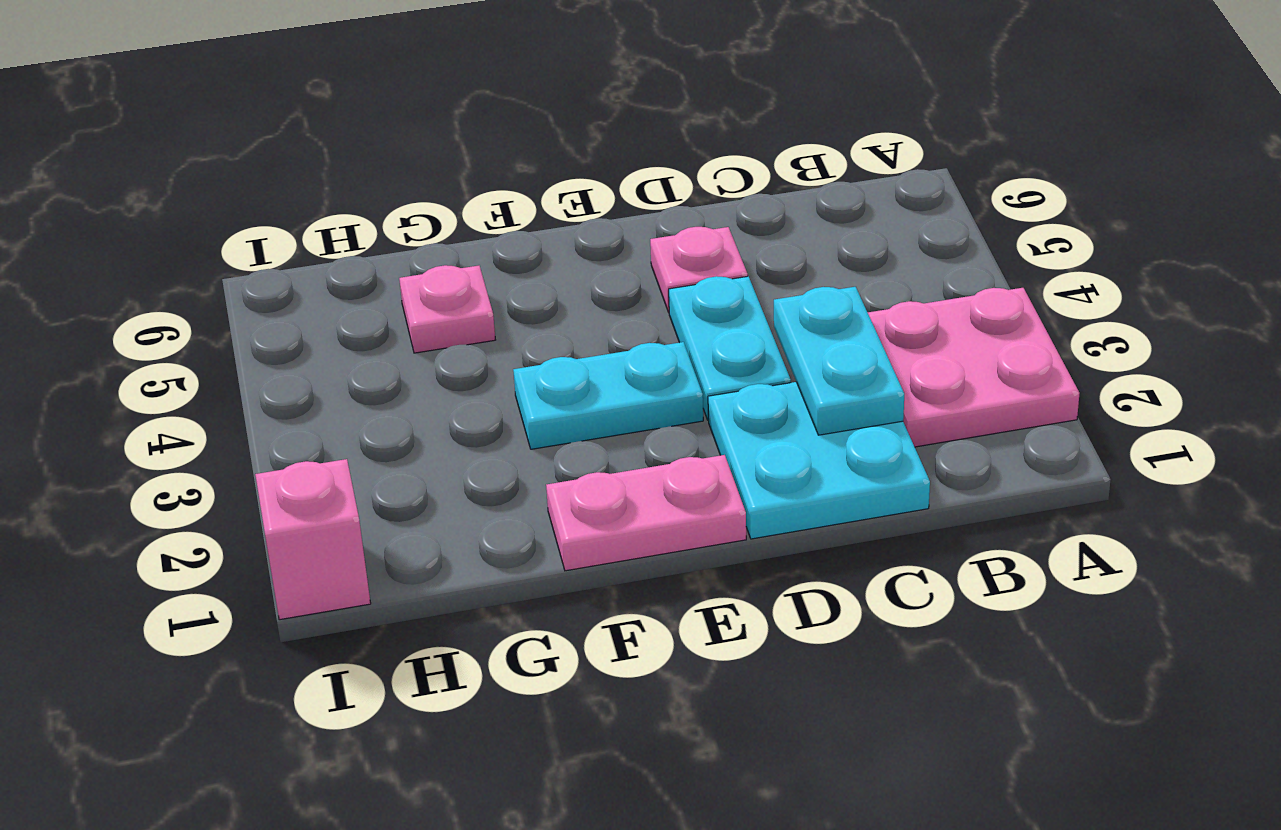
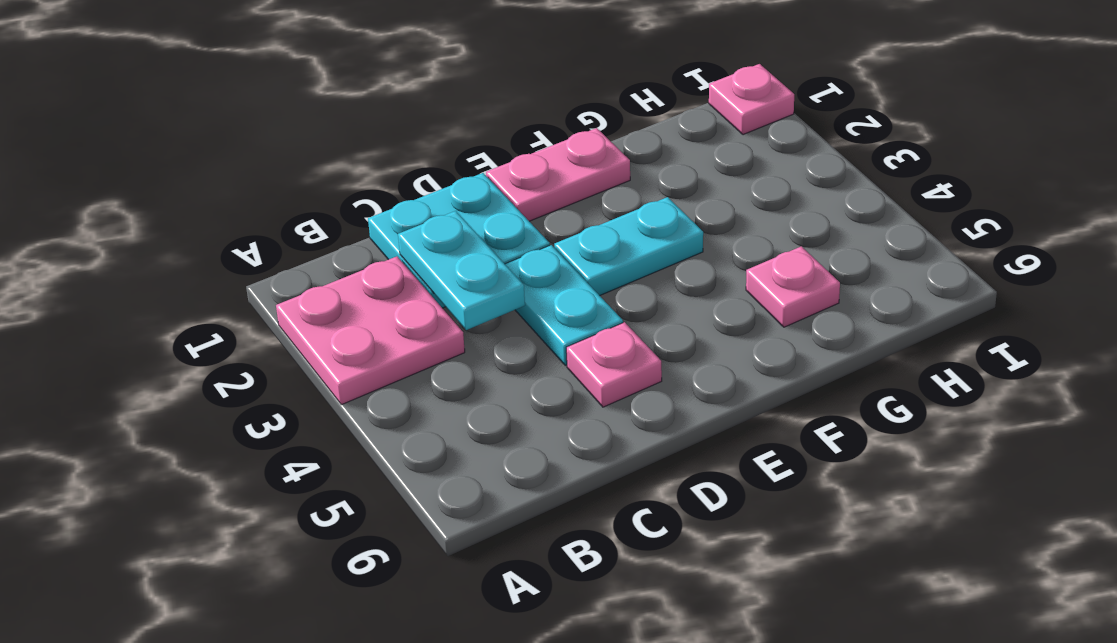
pink brick I1 level 1 -> pink plate I1 level 1

